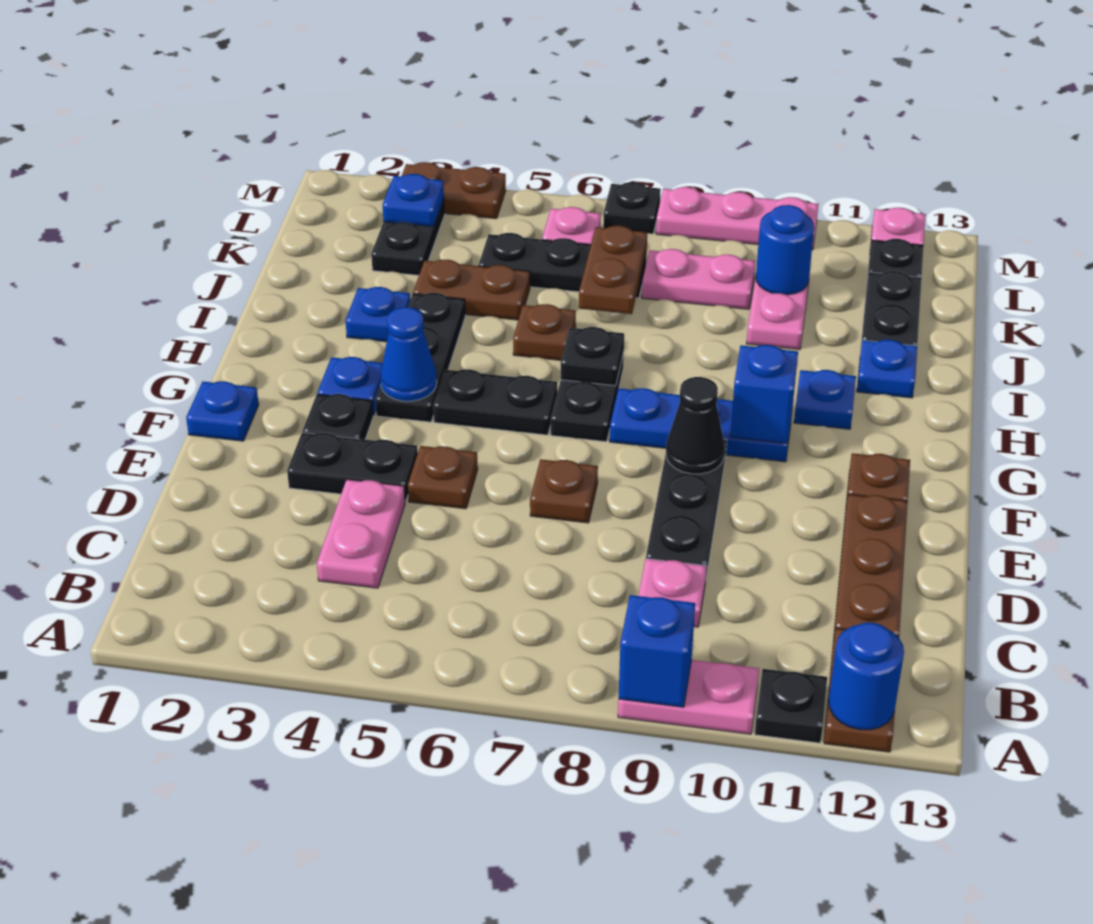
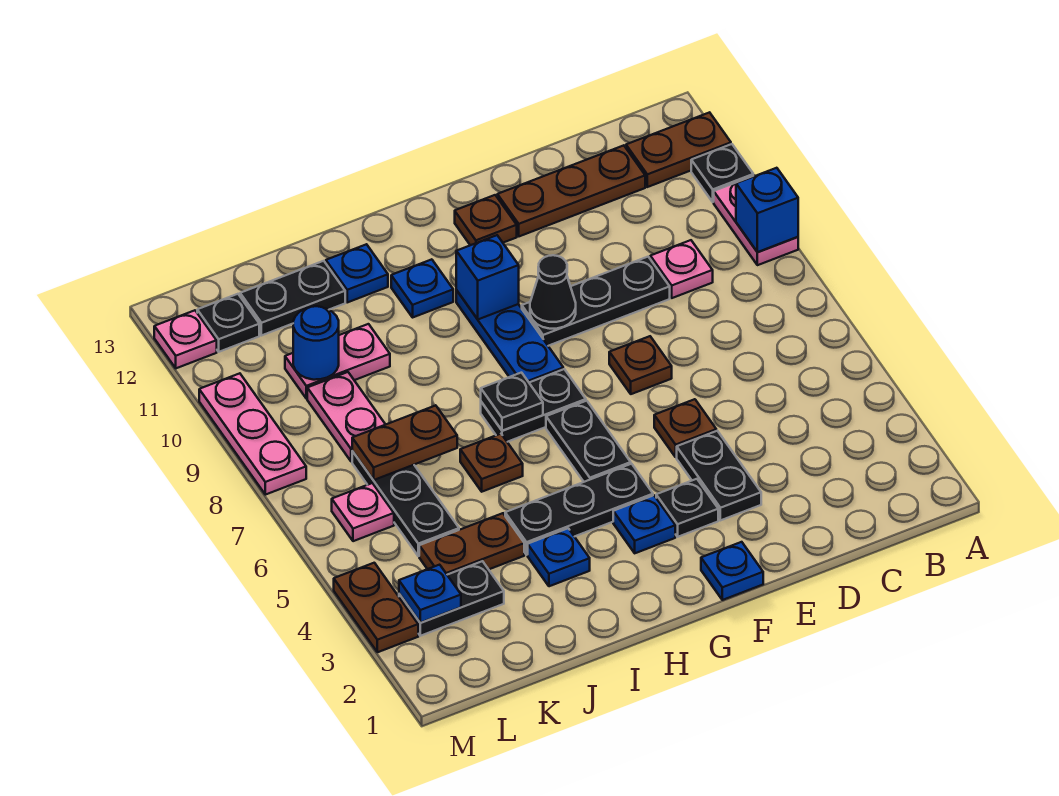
blue round brick A12 level 2 -> none
pink plate C4:D4 level 1 -> none
blue cone G4 level 2 -> none
brown plate J4:J5 level 1 -> brown plate J4:K4 level 1
black plate M7 level 1 -> none

